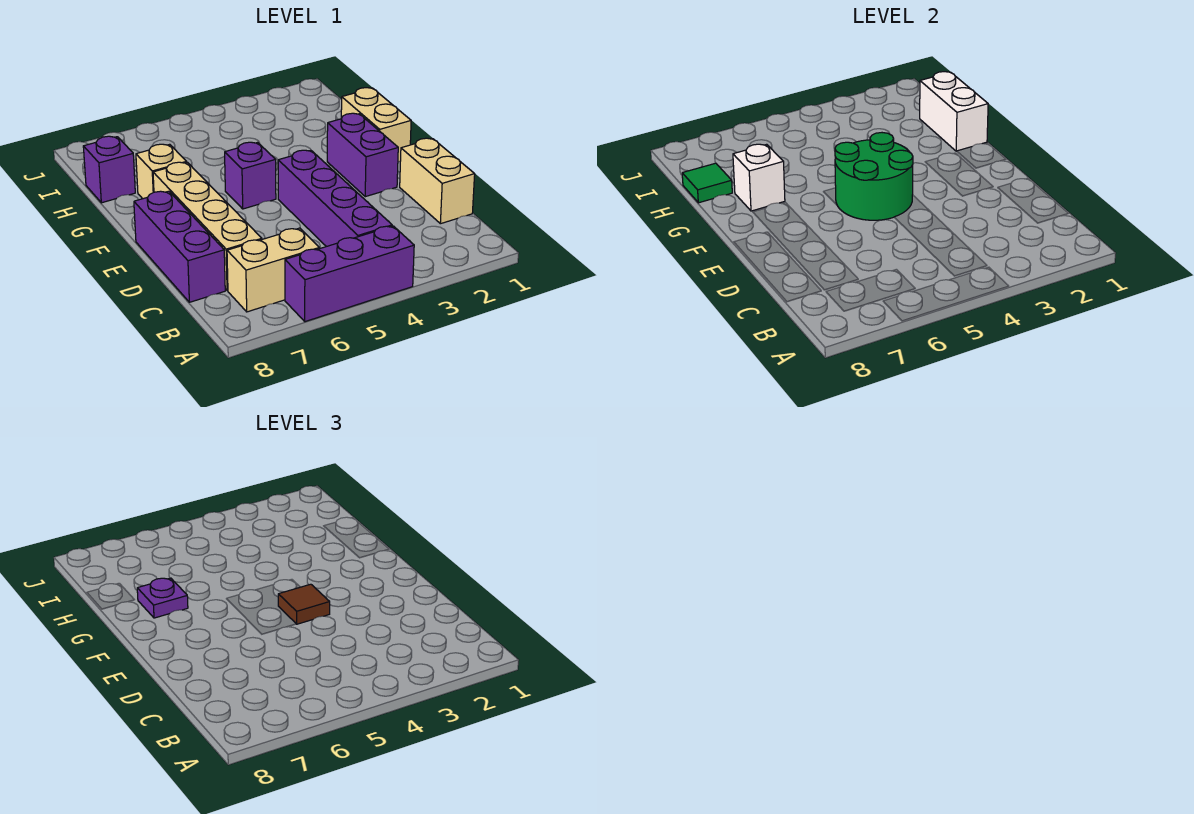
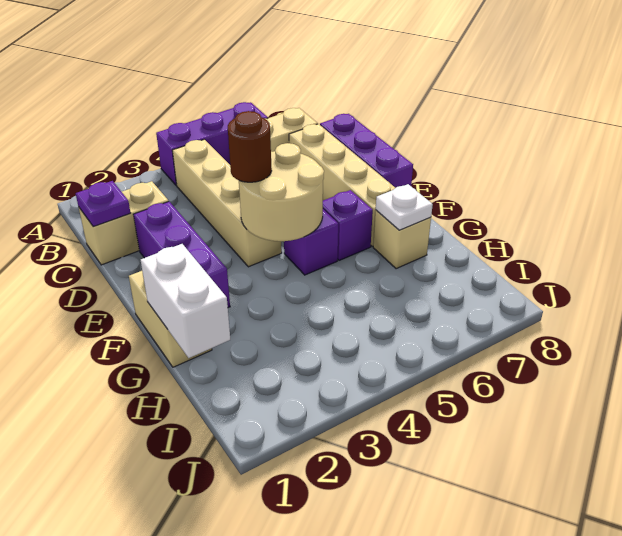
purple brick B4:E4 level 1 -> tan brick B4:E4 level 1
tan brick C1:D1 level 1 -> tan brick C1:C2 level 1
purple brick E2:F2 level 1 -> purple brick D2:F2 level 1
green round brick E4:F5 level 2 -> tan round brick E4:F5 level 2
brown tile E4 level 3 -> brown round brick E4 level 3
white brick G7 level 2 -> white plate G7 level 2
purple plate G7 level 3 -> purple plate C1 level 2
purple brick H8 level 1 -> purple brick F6 level 1
green tile H8 level 2 -> none

